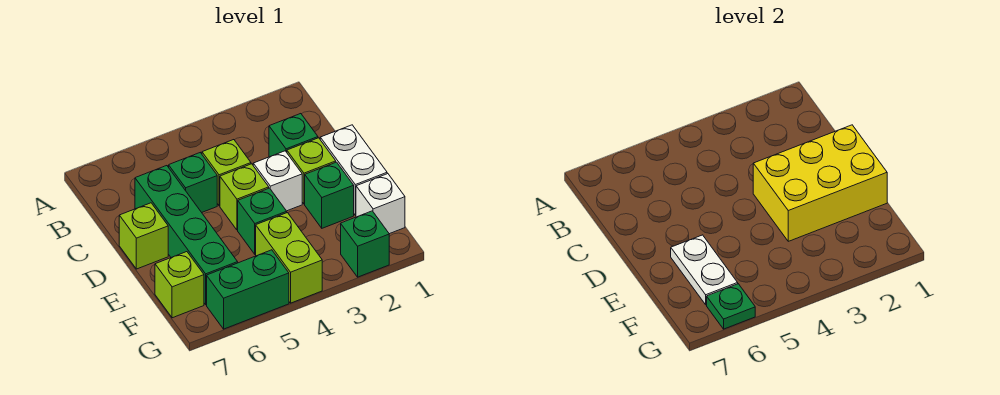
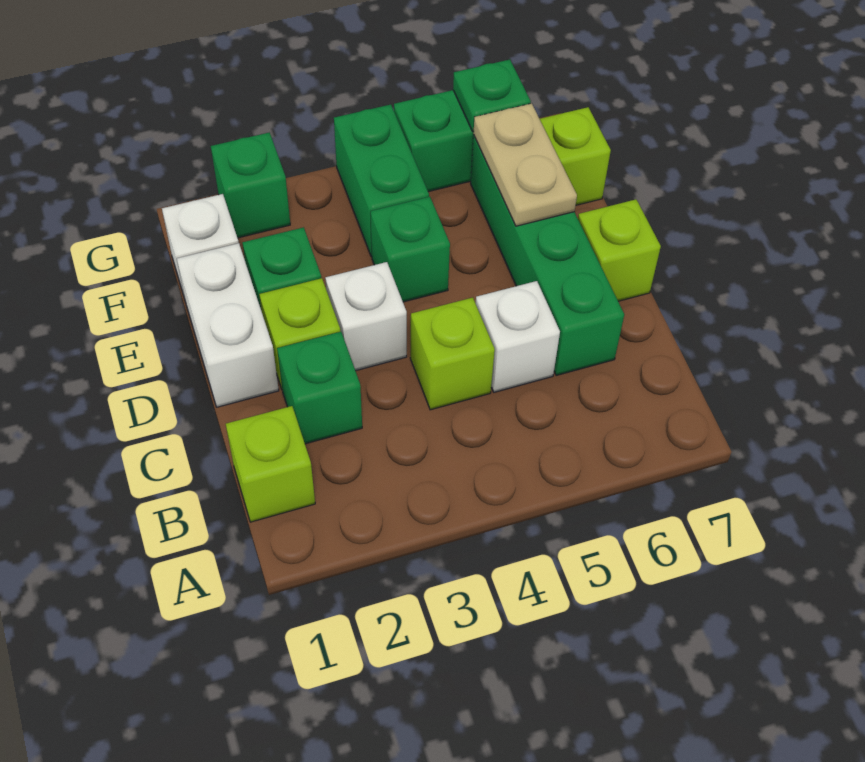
green brick C5 level 1 -> white brick C5 level 1
yellow brick D1:E3 level 2 -> none
lime brick D4 level 1 -> lime brick B1 level 1
white plate E6:F6 level 2 -> tan plate E6:F6 level 2
lime brick F4:G4 level 1 -> green brick F4:G4 level 1

